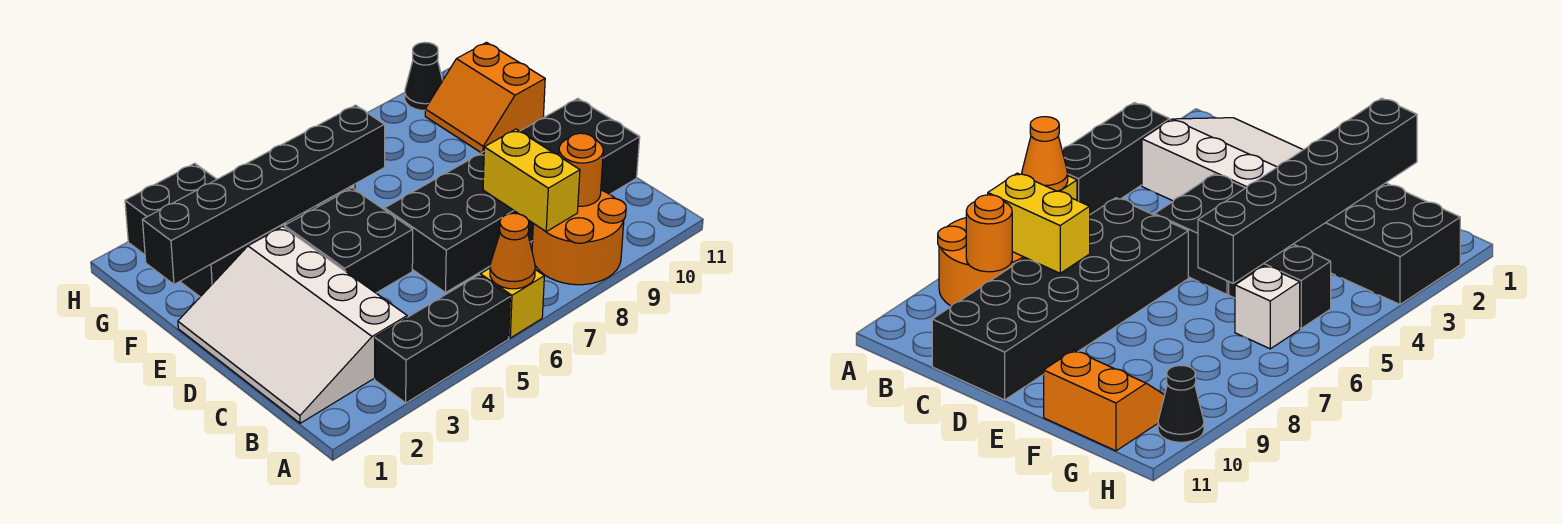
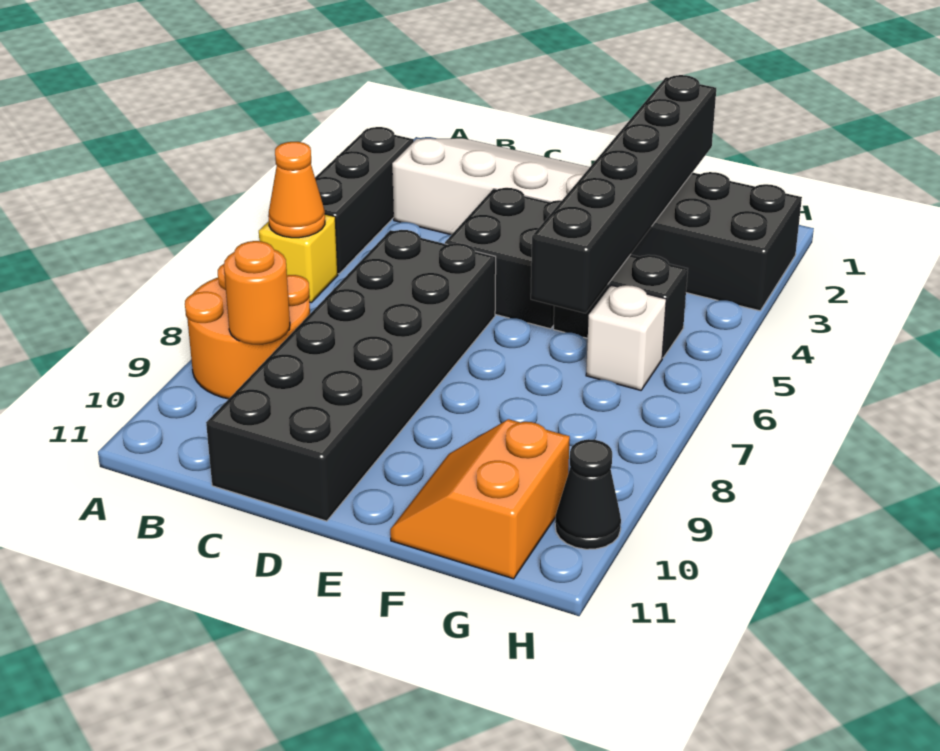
yellow brick B8:C8 level 2 -> none
orange slope F10:G11 level 1 top 11 -> orange slope F10:G11 level 1 top G

